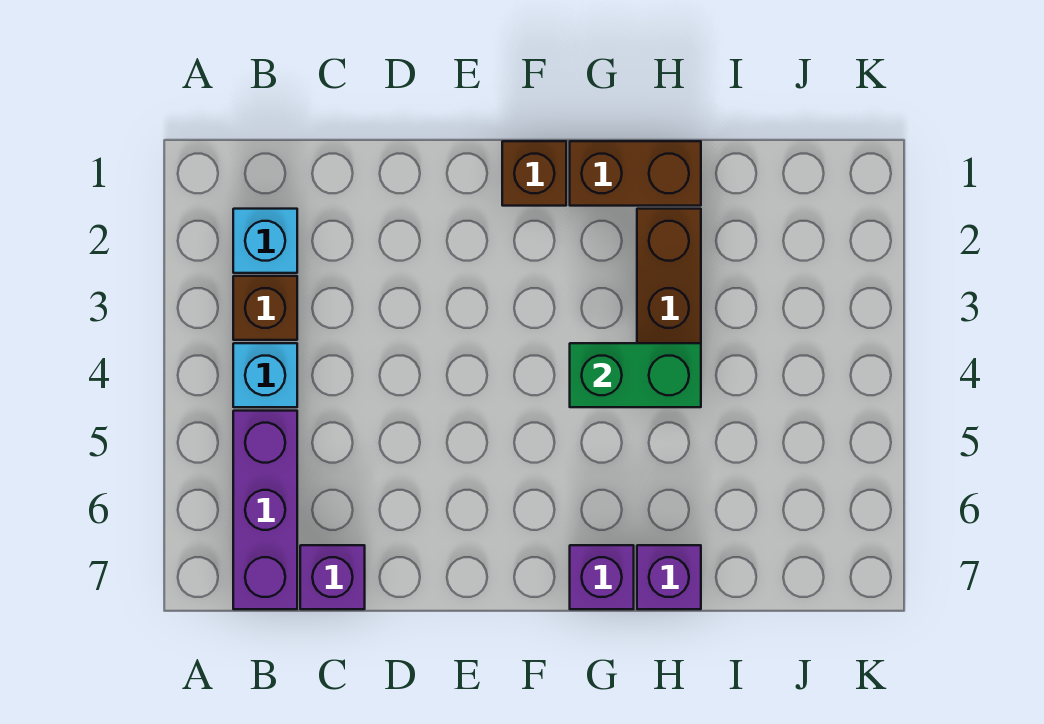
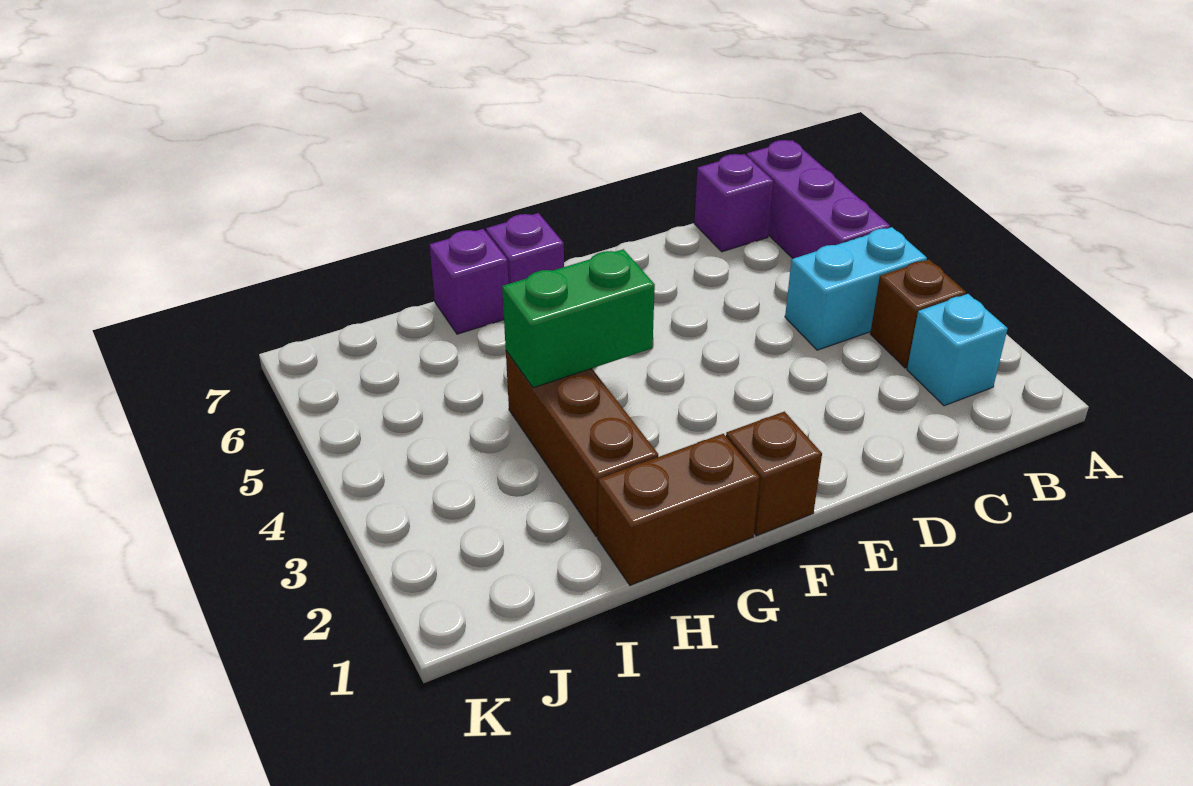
cyan brick B4 level 1 -> cyan brick B4:C4 level 1

